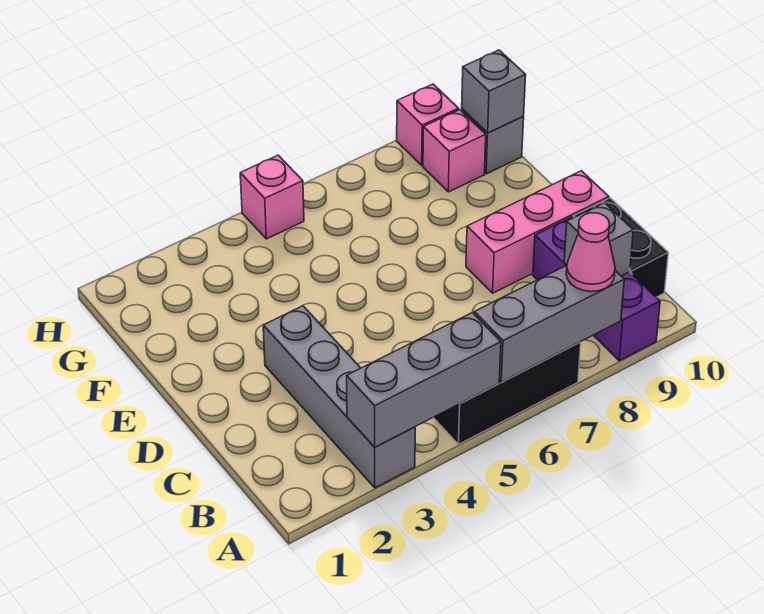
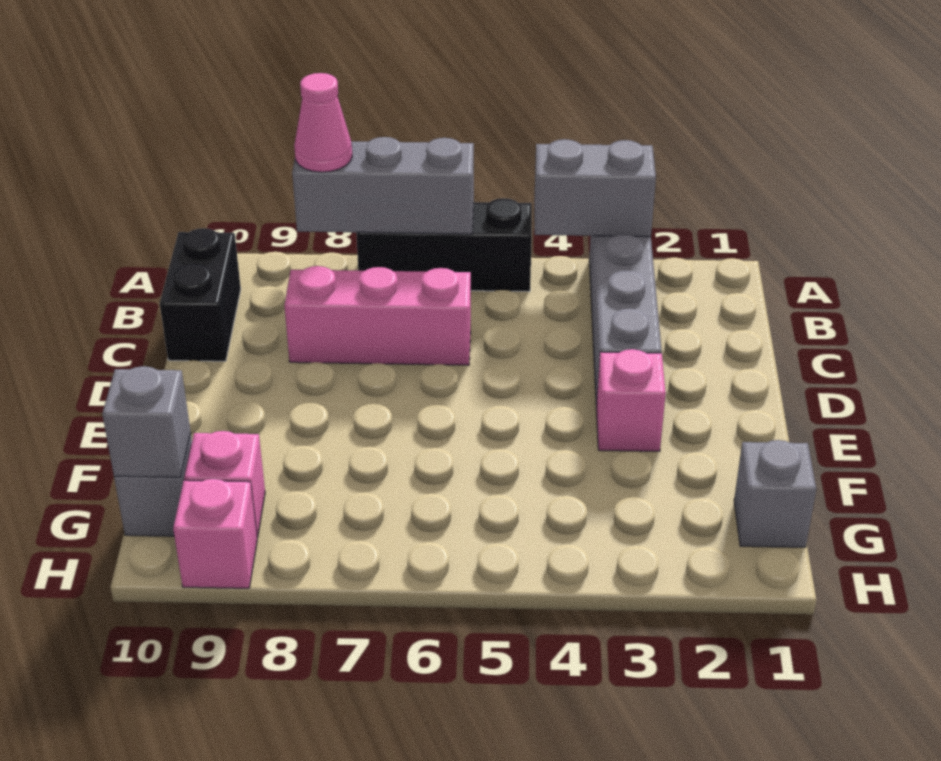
grey brick A3:A5 level 2 -> grey brick A3:A4 level 2
purple brick A9:C9 level 1 -> none
grey brick B9 level 2 -> grey brick G1 level 1
pink brick D8:D10 level 1 -> pink brick C6:C8 level 1
pink brick H5 level 1 -> pink brick E3 level 1

